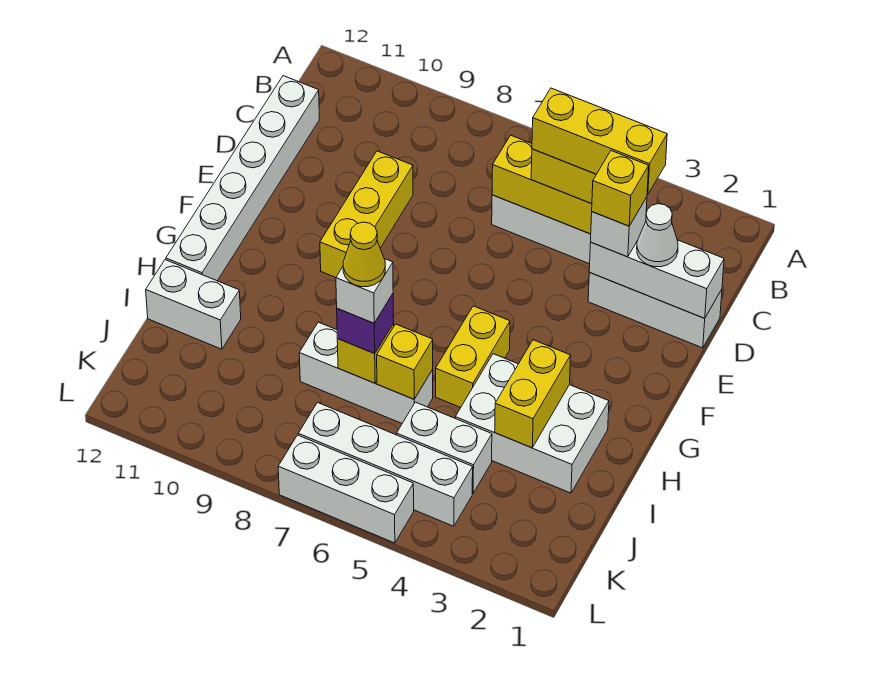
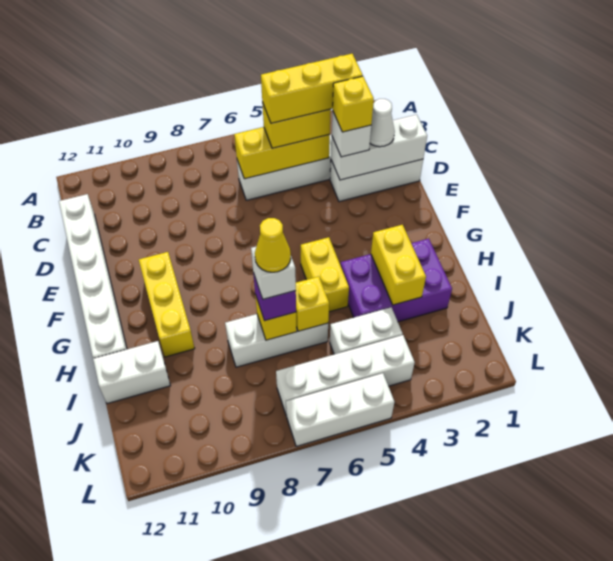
yellow brick D9:F9 level 1 -> yellow brick F10:H10 level 1
white brick H2:I4 level 1 -> purple brick H2:I4 level 1

